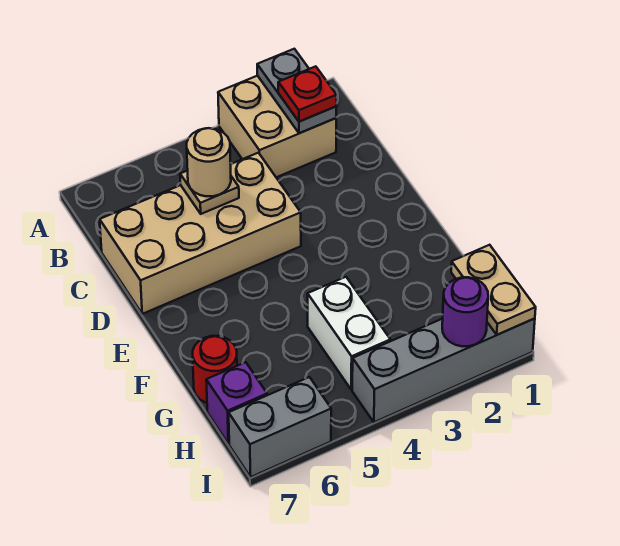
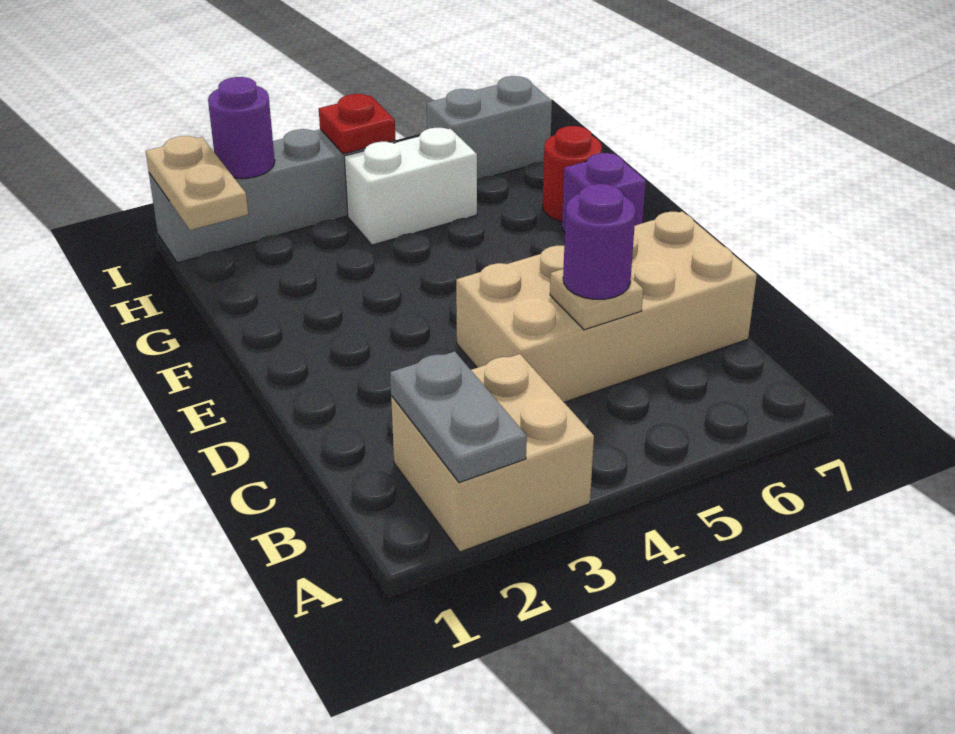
red plate B2 level 3 -> red plate I4 level 2
tan round brick C5 level 3 -> purple round brick C5 level 3
white brick G4:H4 level 1 -> white brick H4:H5 level 1
purple brick H7 level 1 -> purple brick F7 level 1

